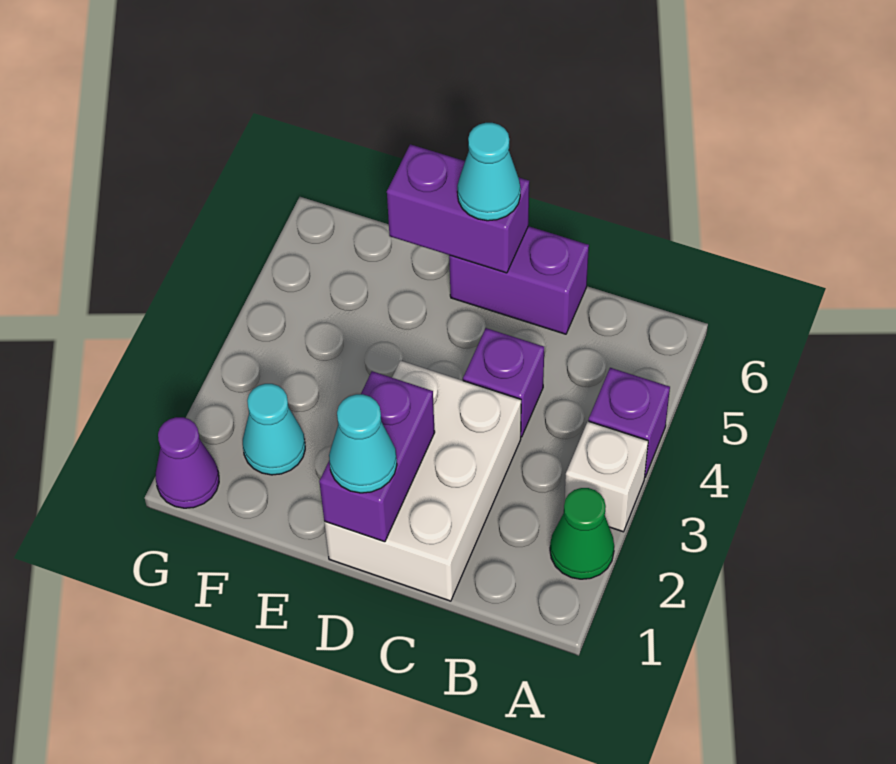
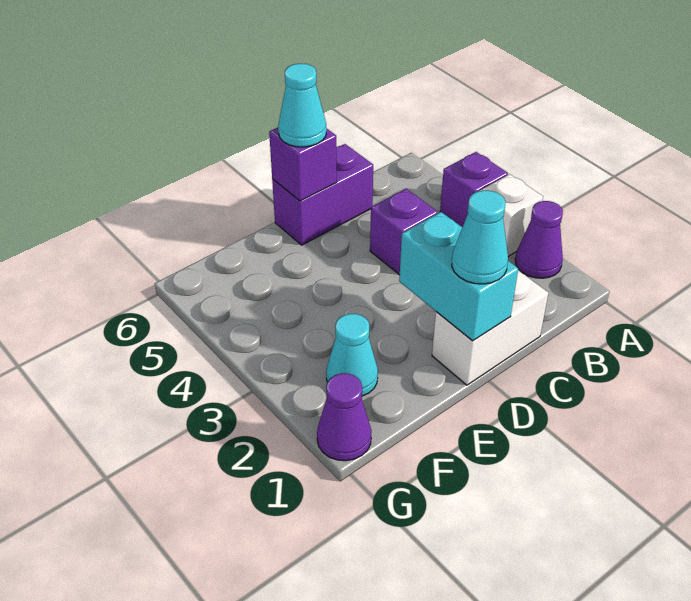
green cone A2 level 1 -> purple cone A2 level 1
white brick C1:D3 level 1 -> white brick C1:D1 level 1
purple brick D1:D2 level 2 -> cyan brick D1:D2 level 2
purple brick D6:E6 level 2 -> purple brick D6 level 2

